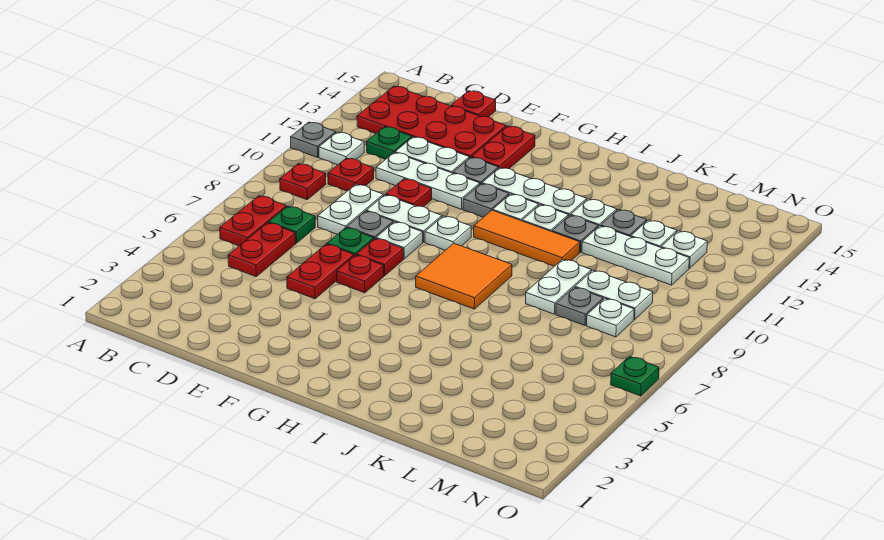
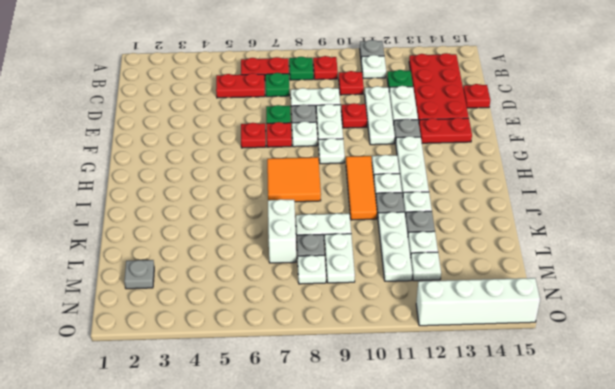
red plate E5:E6 level 1 -> none
grey plate G11 level 1 -> grey plate M2 level 1
none -> white brick K7:L7 level 1
green plate O6 level 1 -> green plate B8 level 1
none -> white brick O12:O15 level 1

